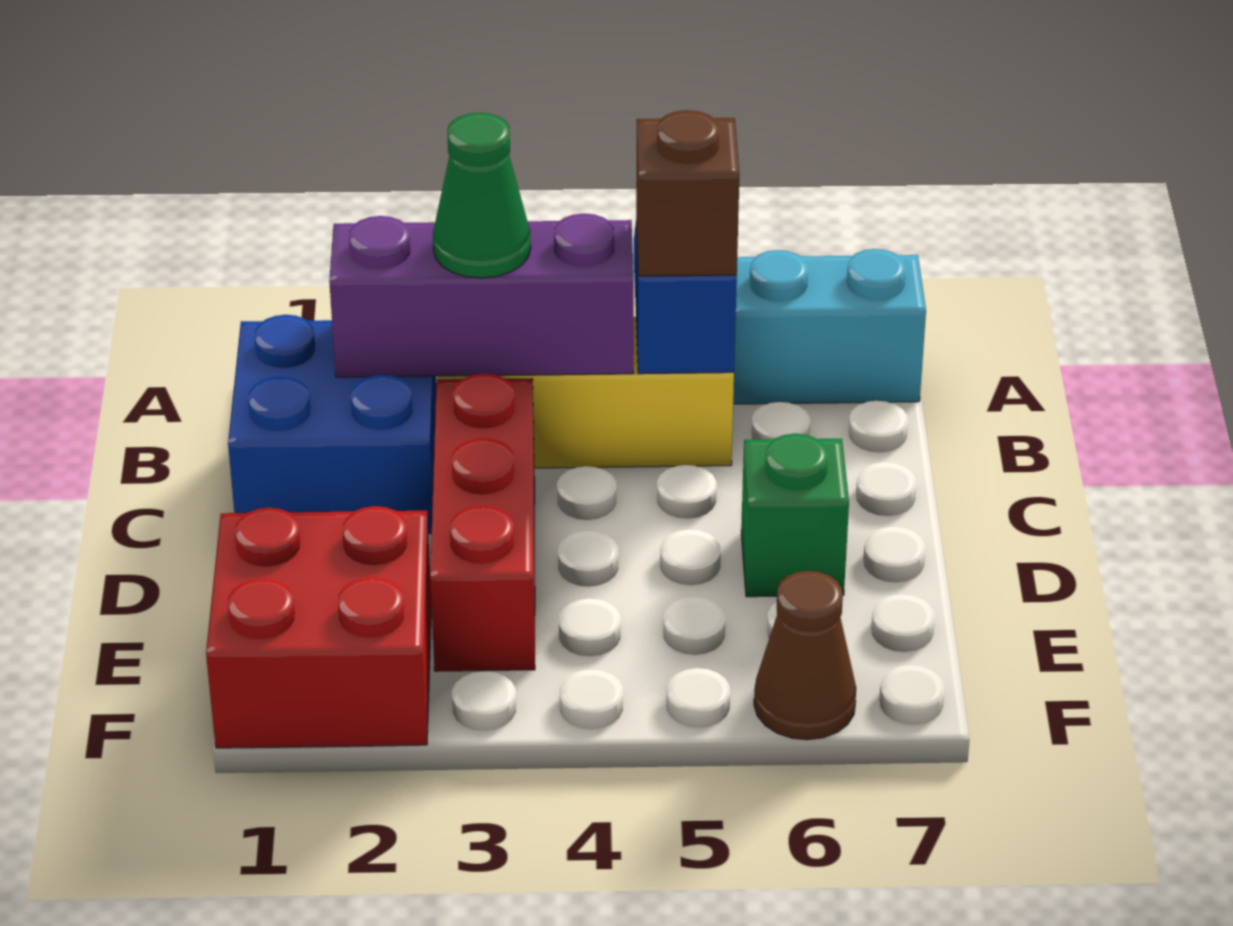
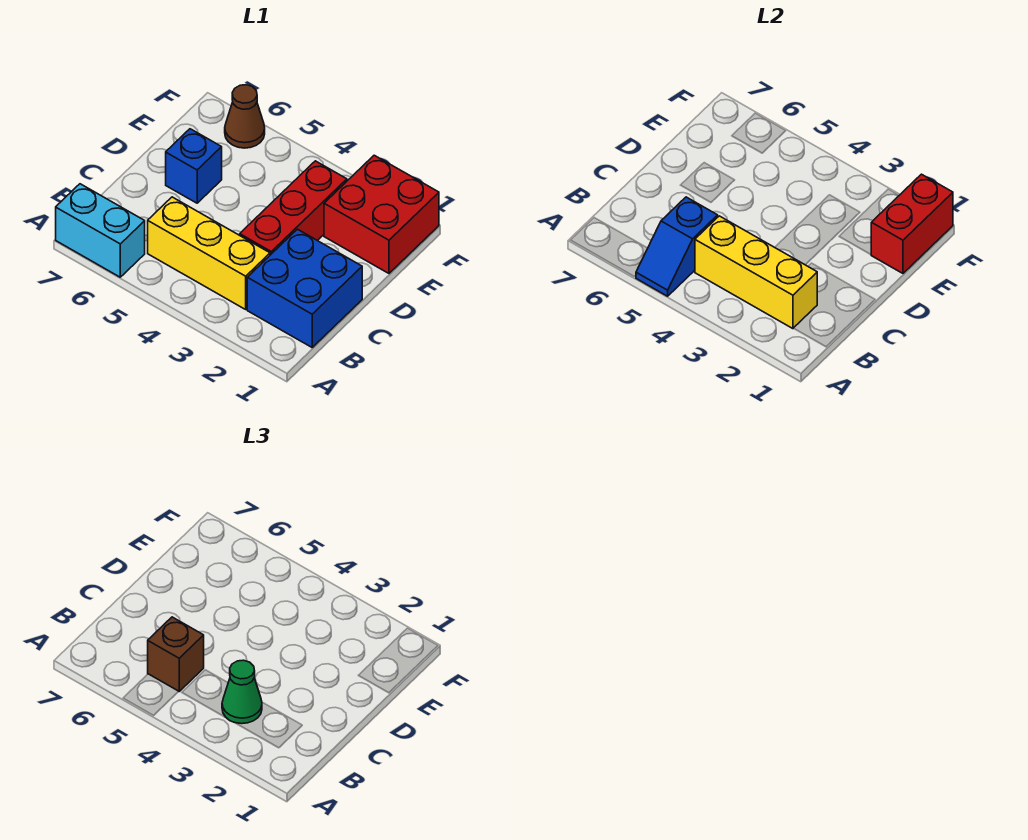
purple brick B2:B4 level 2 -> yellow brick B2:B4 level 2
green brick D6 level 1 -> blue brick D6 level 1
none -> red brick E1:F1 level 2

